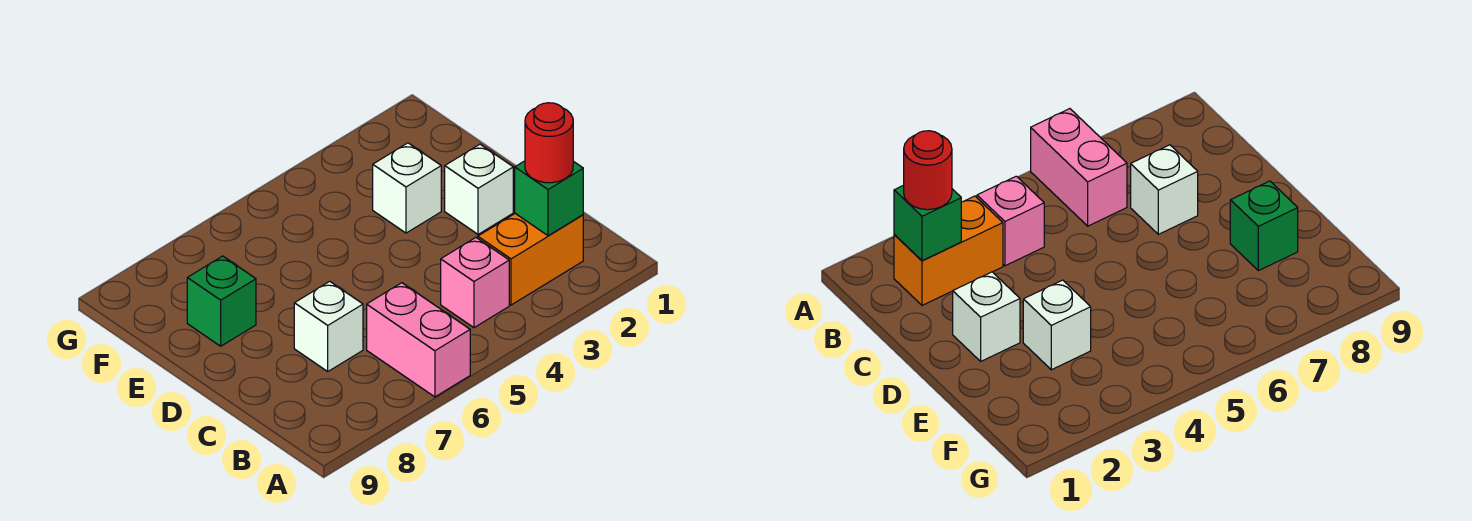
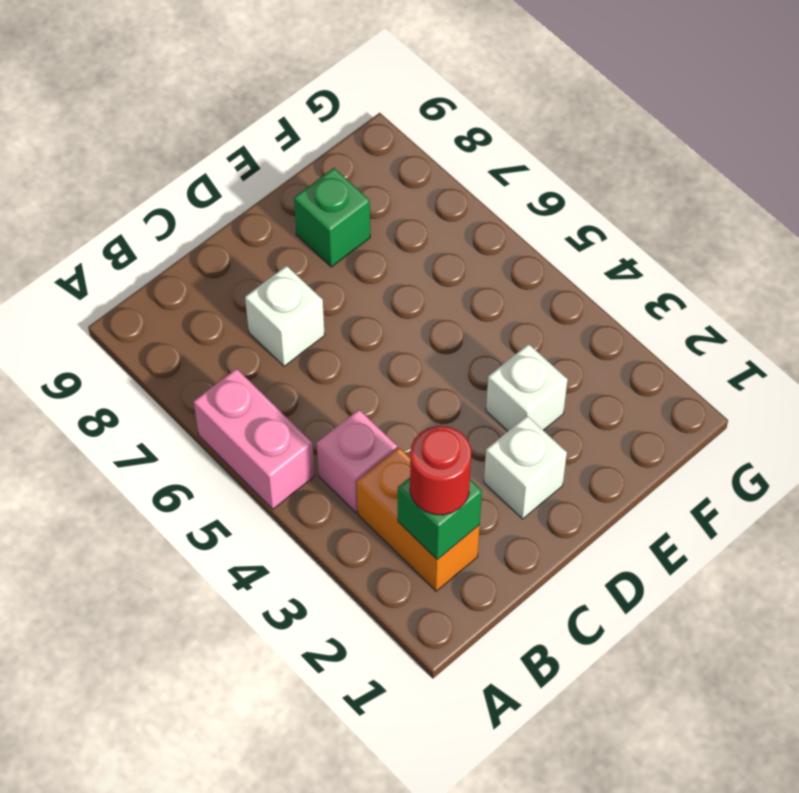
pink brick A6:B6 level 1 -> pink brick A5:A6 level 1

